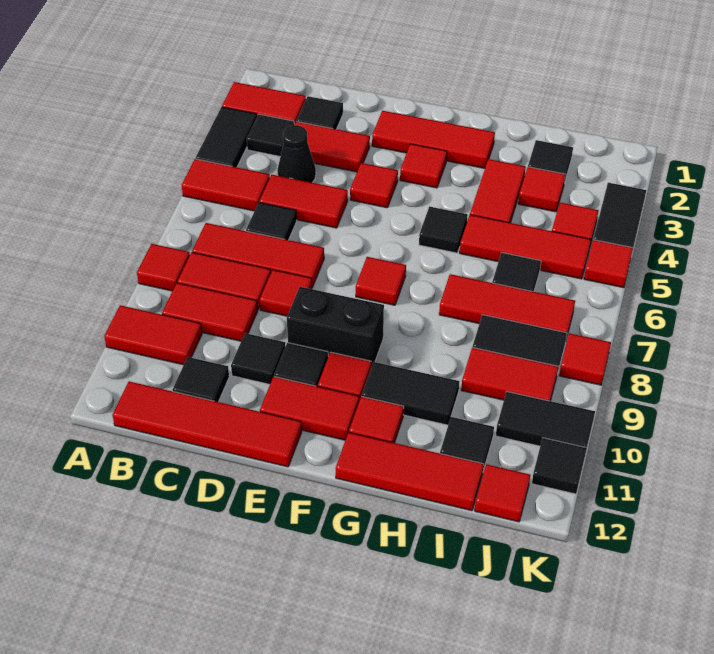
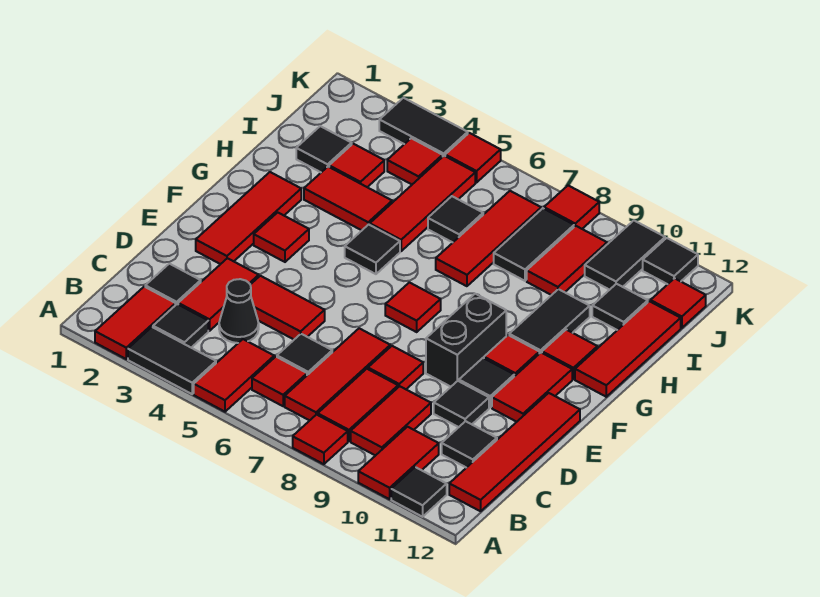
none -> black tile A11 level 1
red tile C5:D5 level 1 -> red tile D4:D5 level 1
red tile E4 level 1 -> red tile B6 level 1

